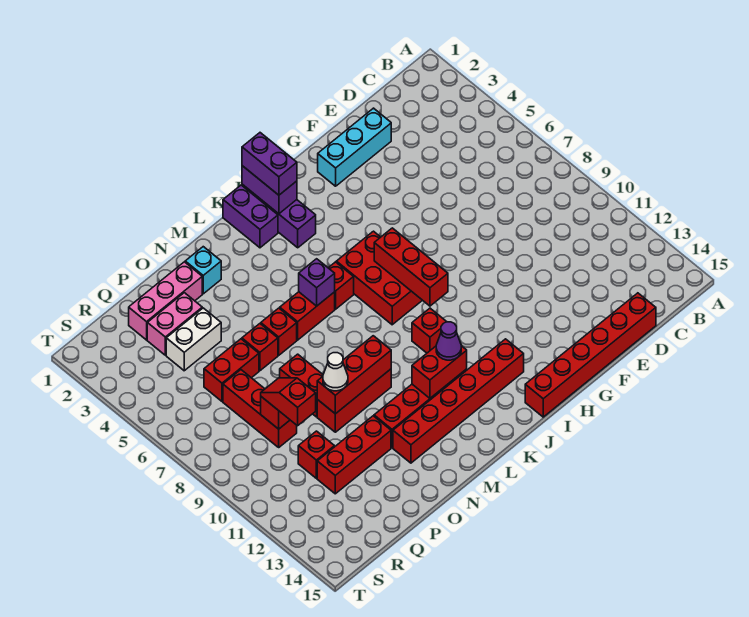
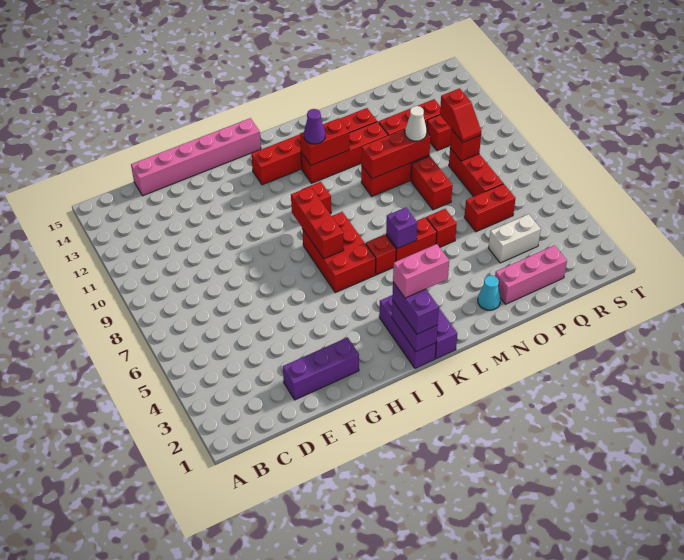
red brick D15:I15 level 1 -> pink brick D15:I15 level 1
cyan brick E2:G2 level 1 -> purple brick E2:G2 level 1
cyan brick N2 level 1 -> cyan cone N2 level 1
red brick O6 level 1 -> none
pink brick P3:Q3 level 1 -> pink brick J2:K2 level 4

